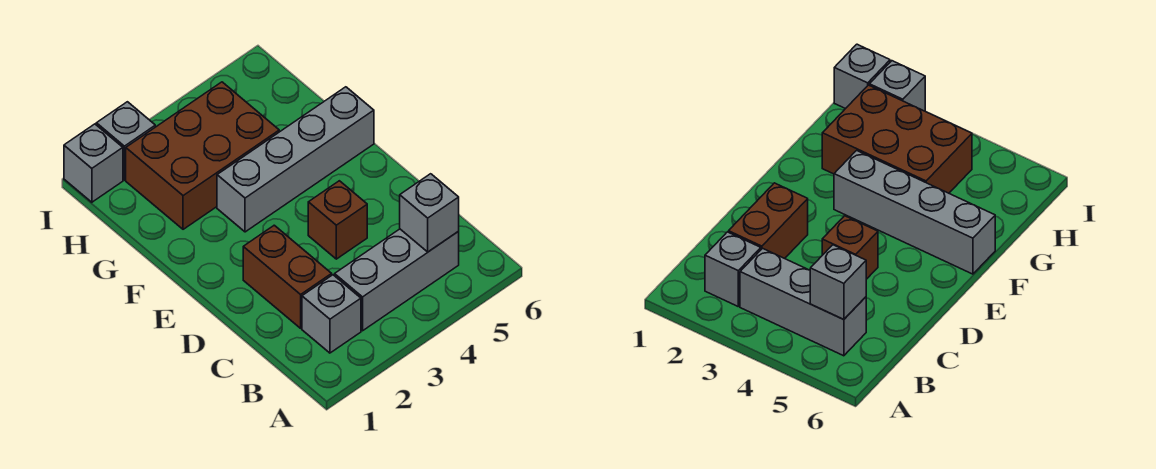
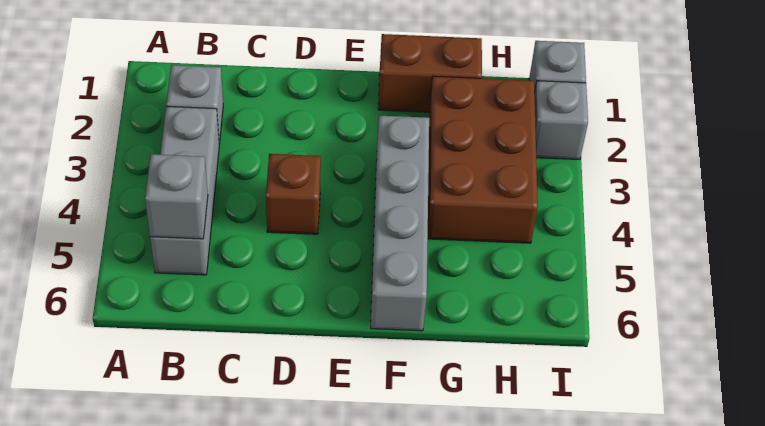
brown brick C2:D2 level 1 -> brown brick F1:G1 level 1

